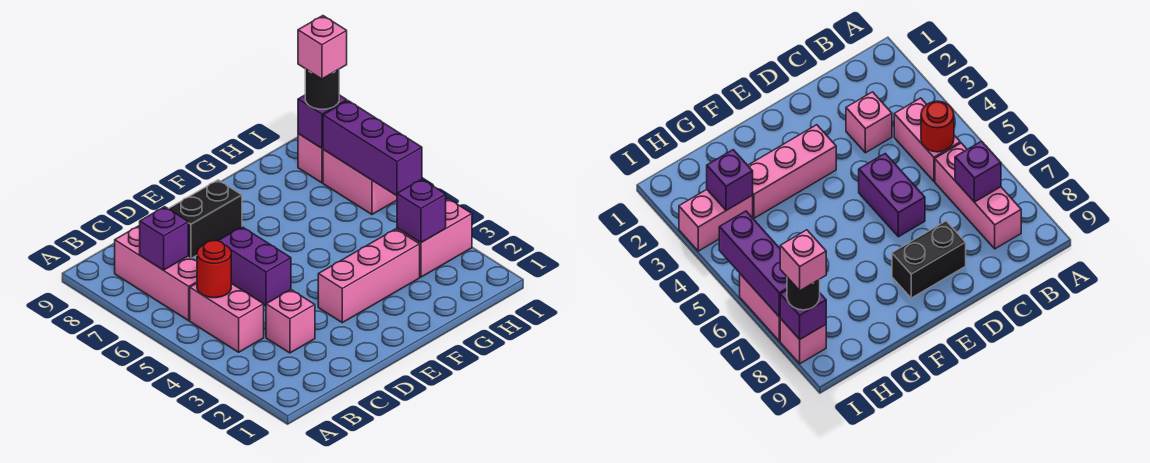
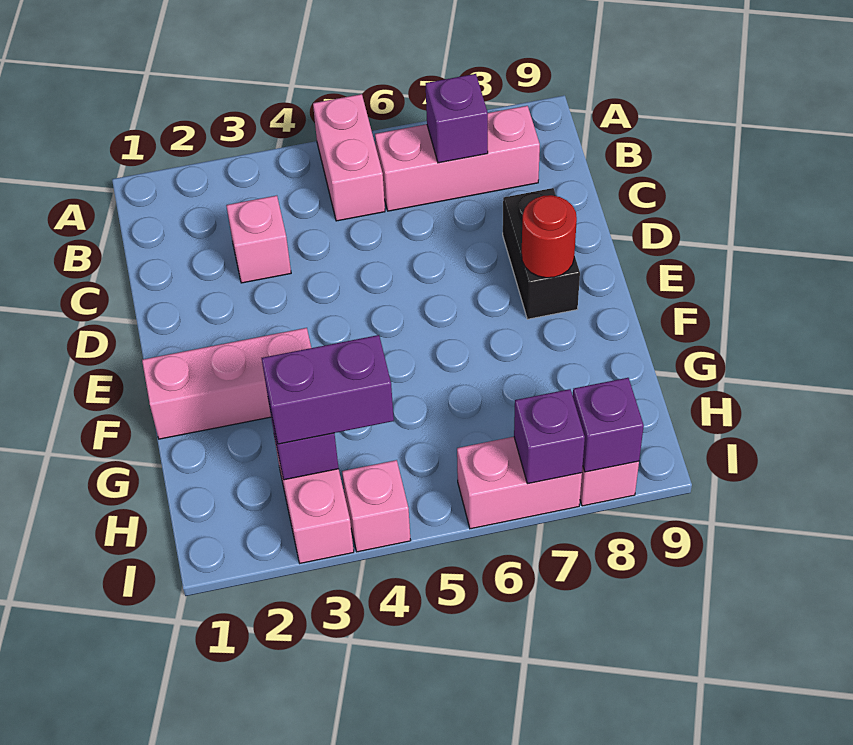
pink brick B4:B5 level 1 -> pink brick A5:B5 level 1
red round brick B5 level 2 -> red round brick E8 level 2
purple brick D5:D6 level 1 -> purple brick H3:H4 level 3
pink brick E3:G3 level 1 -> pink brick F1:F3 level 1
purple brick I5:I7 level 2 -> purple brick I7 level 2
black round brick I8 level 3 -> none
pink brick I8 level 4 -> pink brick I4 level 1

